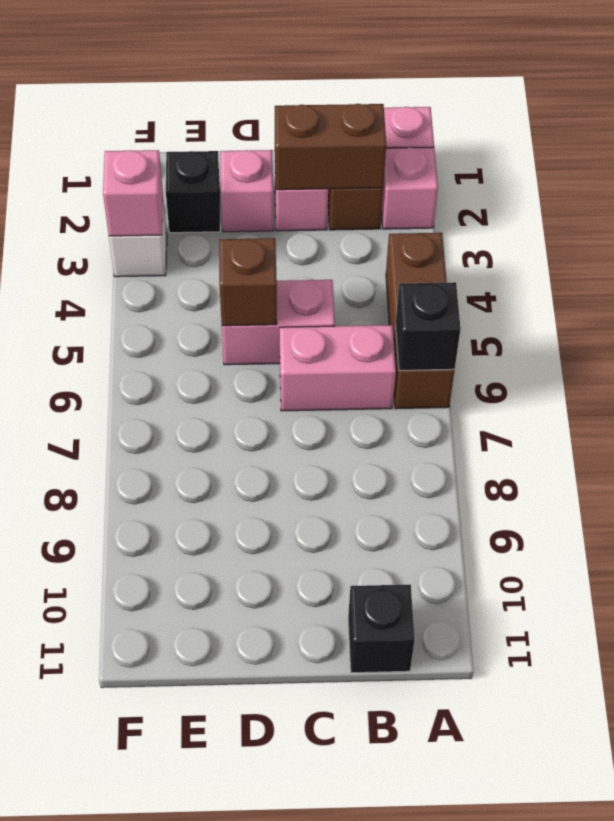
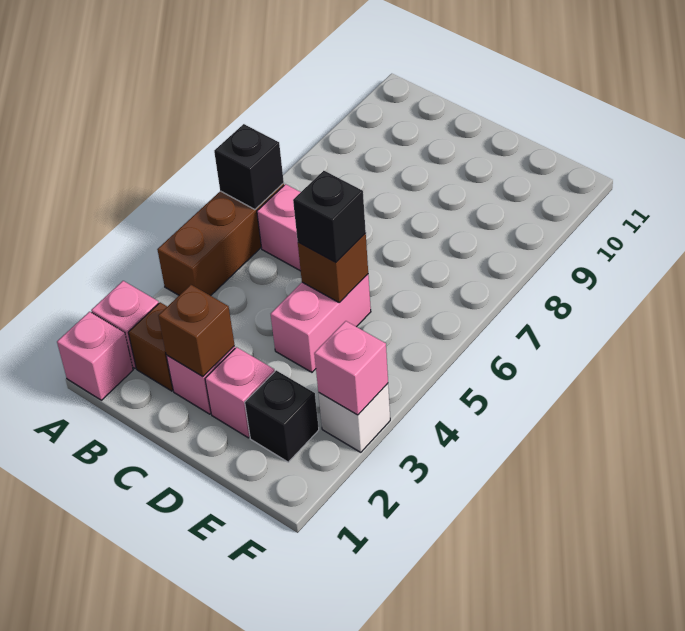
brown brick B2:C2 level 2 -> brown brick C2 level 2
black brick B11 level 1 -> black brick D5 level 3
pink brick C5:D5 level 1 -> pink brick D4:D5 level 1

